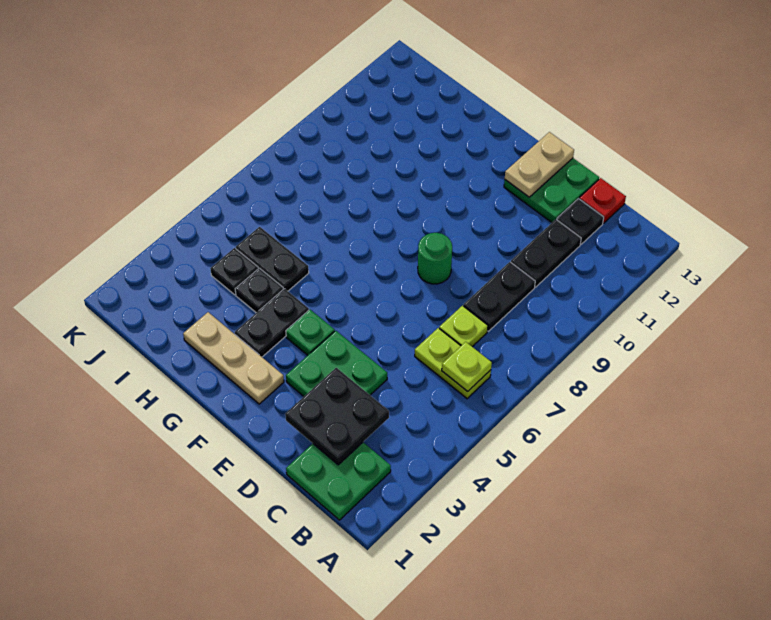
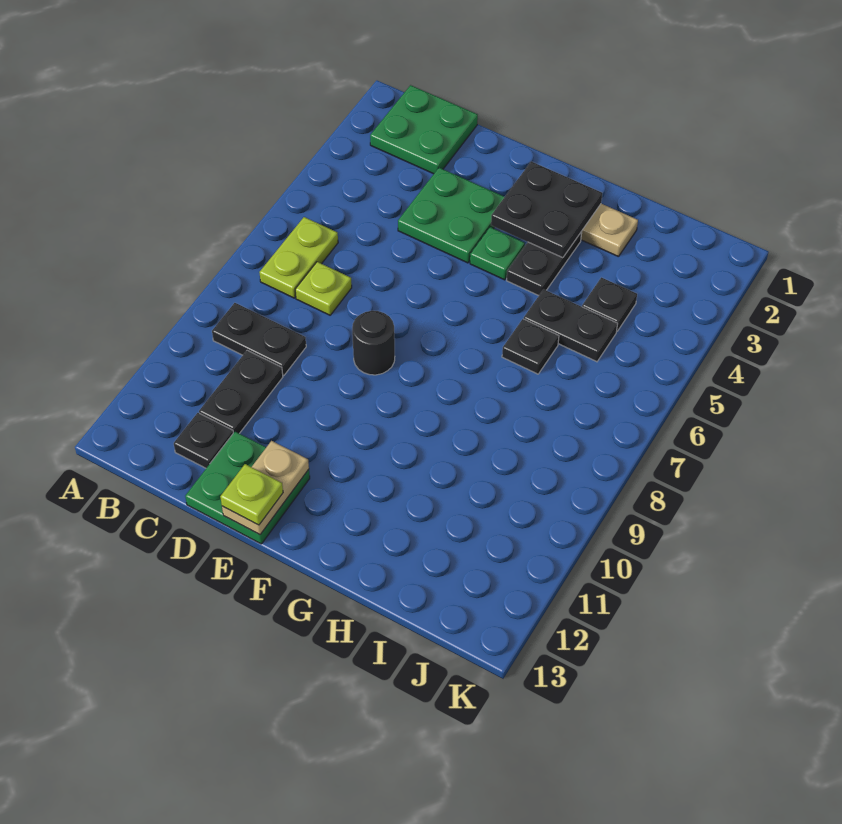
lime plate B6:C6 level 1 -> lime plate B6:B7 level 1
lime plate B6 level 2 -> lime plate E13 level 3
black plate C2:D3 level 2 -> black plate F2:G3 level 2
black plate C8:C9 level 1 -> black plate B9:C9 level 1
red plate C13 level 1 -> none
green round brick E8 level 1 -> black round brick E8 level 1
black plate H4 level 1 -> black plate H6 level 1

